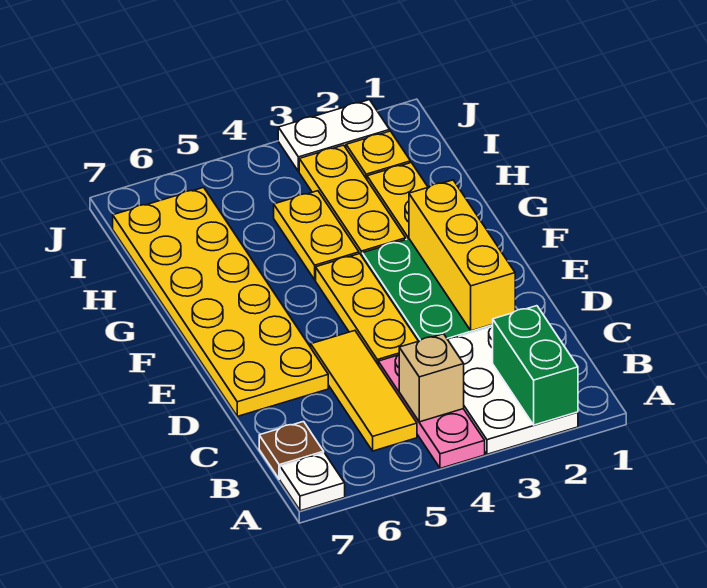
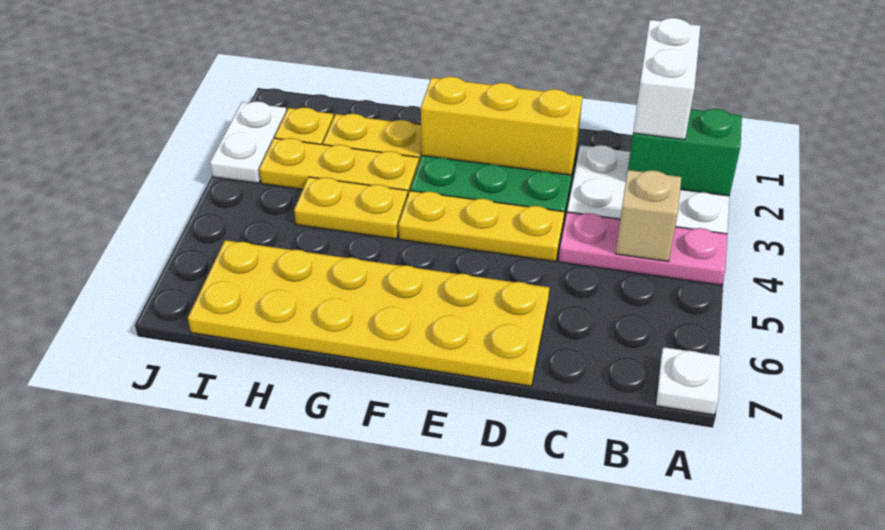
none -> white brick B1:B2 level 3
yellow tile B5:D5 level 1 -> none
brown plate B7 level 1 -> none

